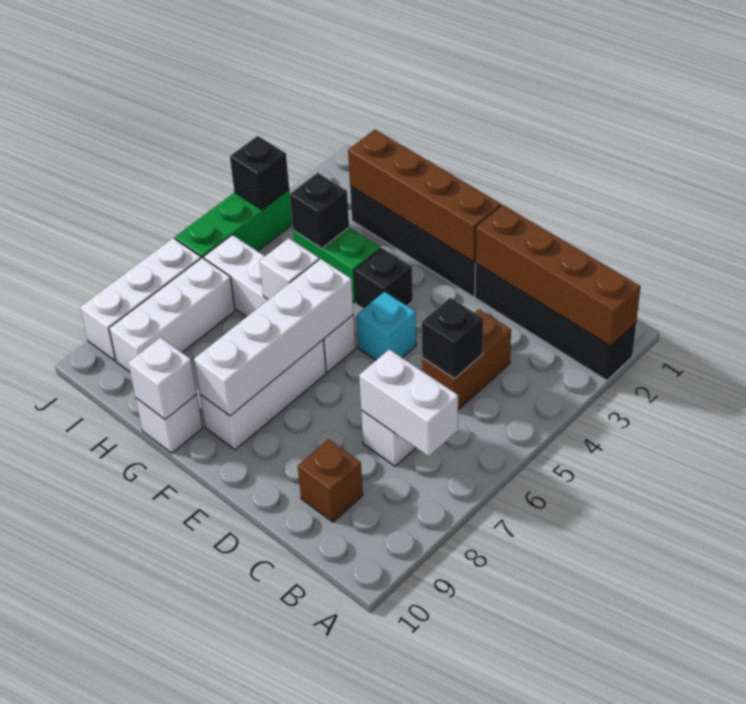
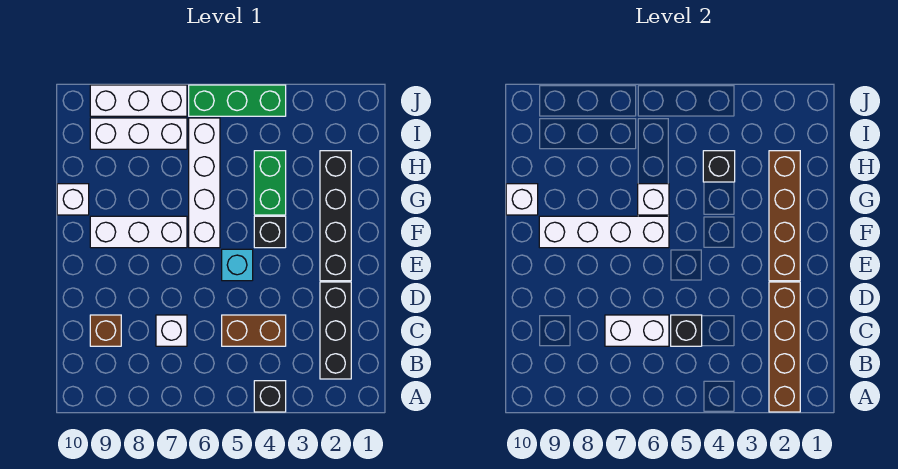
black brick A2:D2 level 1 -> black brick B2:D2 level 1
white brick B7:C7 level 2 -> white brick C6:C7 level 2
black brick J4 level 2 -> black brick A4 level 1

